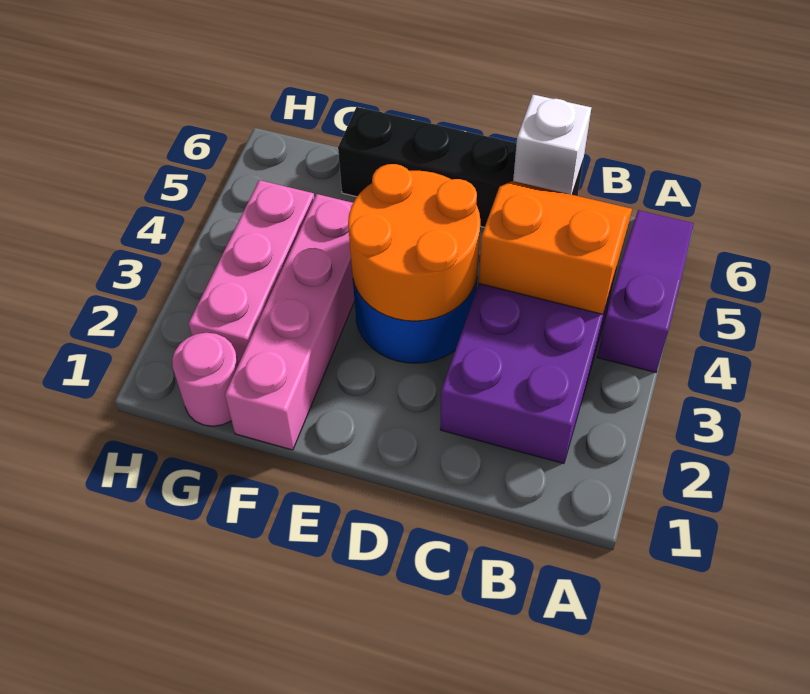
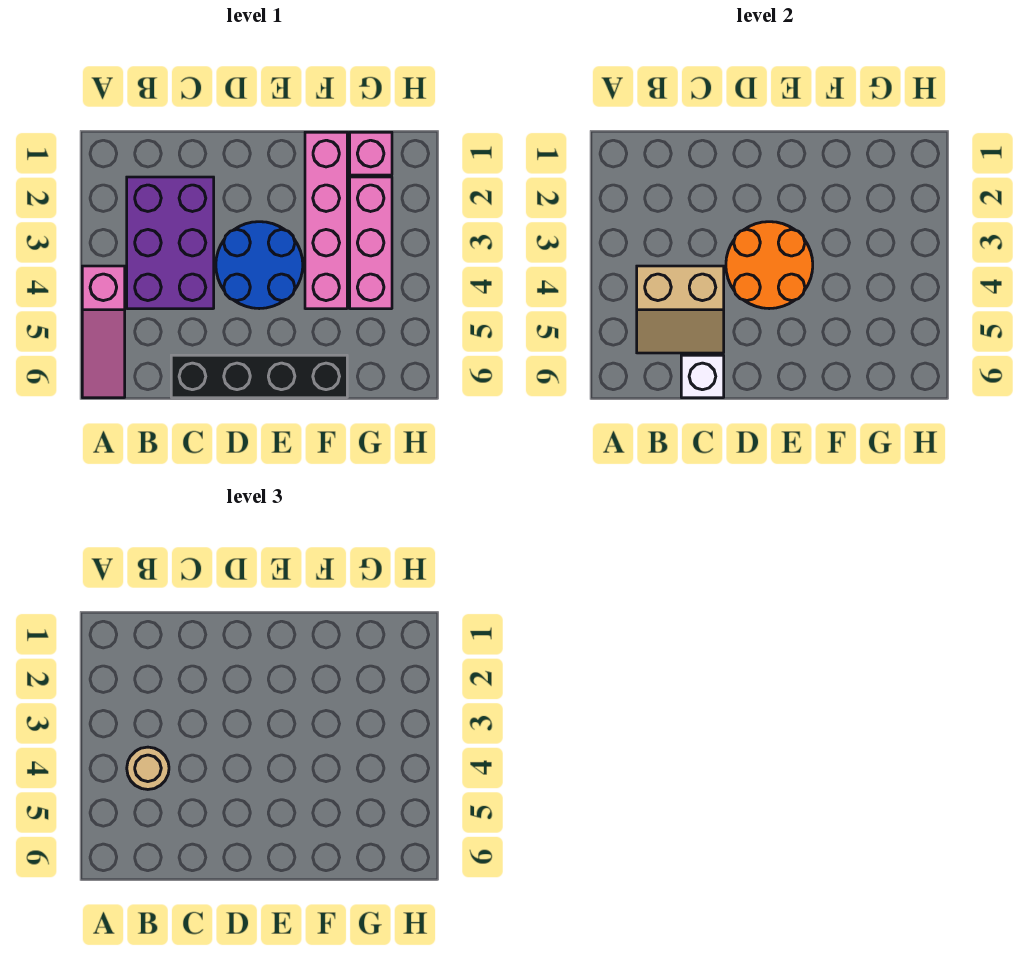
purple slope A4:A6 level 1 top 4 -> pink slope A4:A6 level 1 top 4
orange slope B4:C5 level 2 top 4 -> tan slope B4:C5 level 2 top 4
none -> tan round brick B4 level 3
pink round brick G1 level 1 -> pink brick G1 level 1

